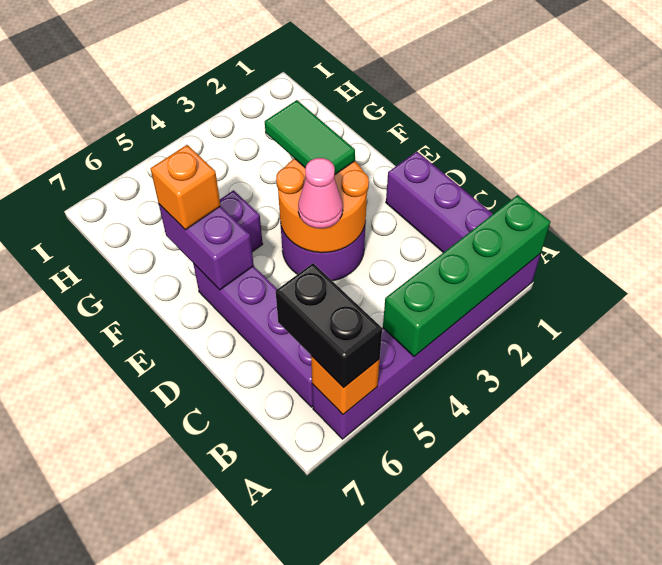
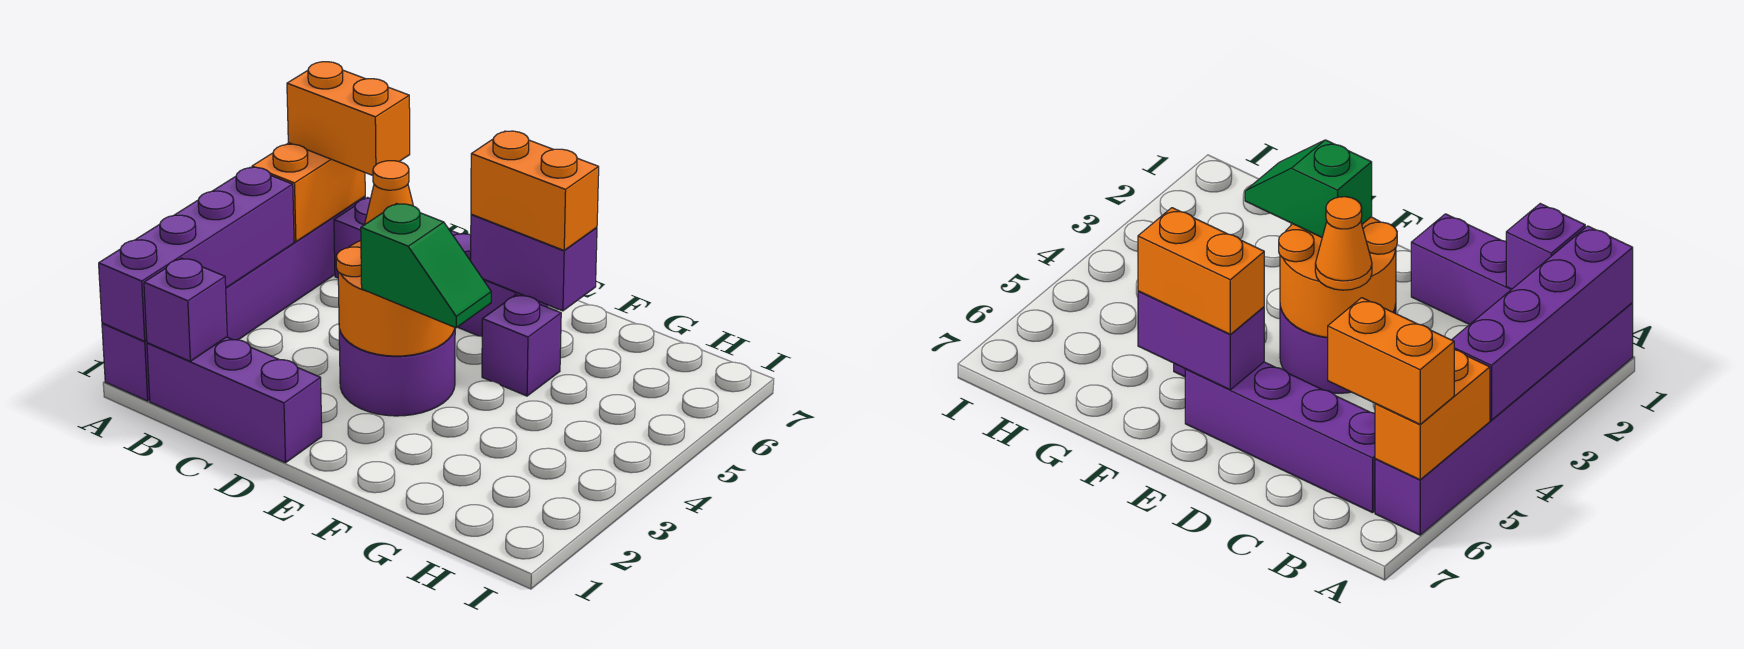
green brick A1:A4 level 2 -> purple brick A1:A4 level 2
orange brick A6 level 2 -> orange brick A5:A6 level 2
black brick A6:B6 level 3 -> orange brick A6:B6 level 3
none -> purple brick B1 level 2
pink cone D4 level 3 -> orange cone D4 level 3
green tile E3:F3 level 3 -> green slope E3:F3 level 3 top E
orange brick F6 level 3 -> orange brick E6:F6 level 3

